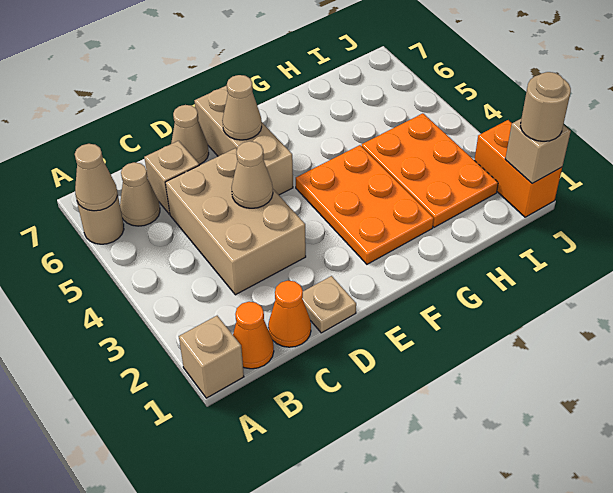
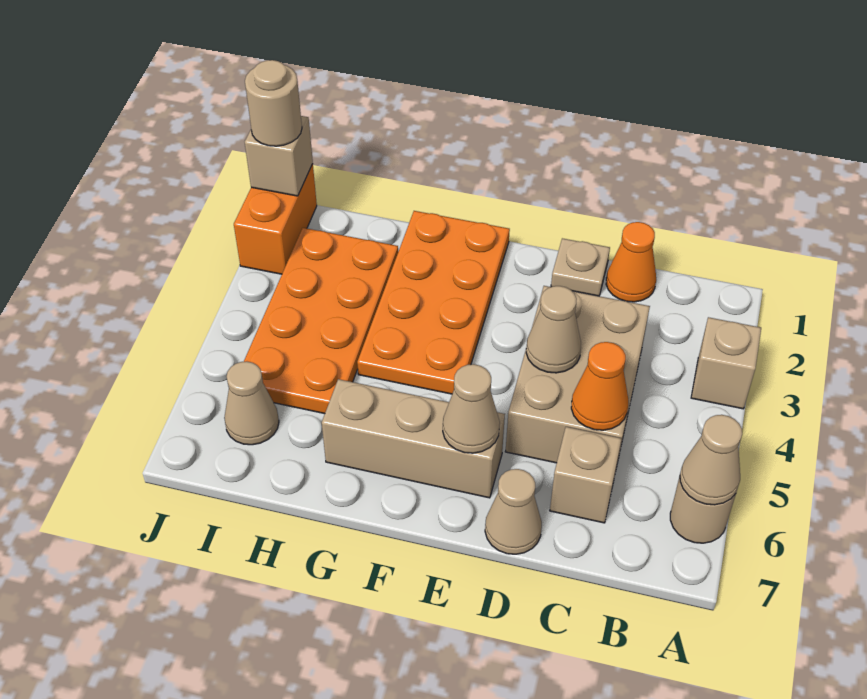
tan brick A1 level 1 -> tan brick A3 level 1
orange cone B1 level 1 -> orange cone C5 level 2
tan cone B6 level 1 -> tan cone I6 level 1
tan brick E5:E7 level 1 -> tan brick E6:G6 level 1
orange plate F2:G4 level 1 -> orange plate F1:G4 level 1
orange plate H2:I4 level 1 -> orange plate H2:I5 level 1

